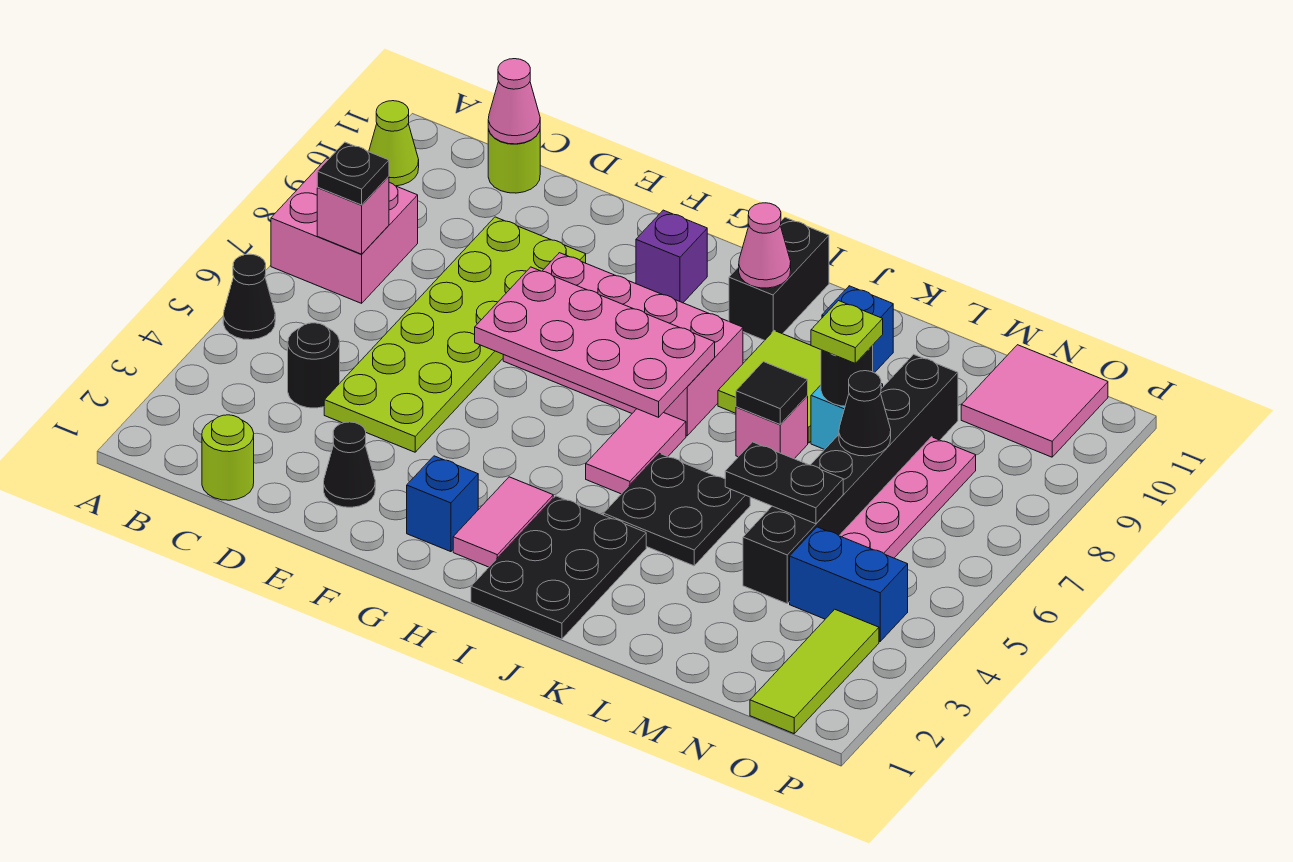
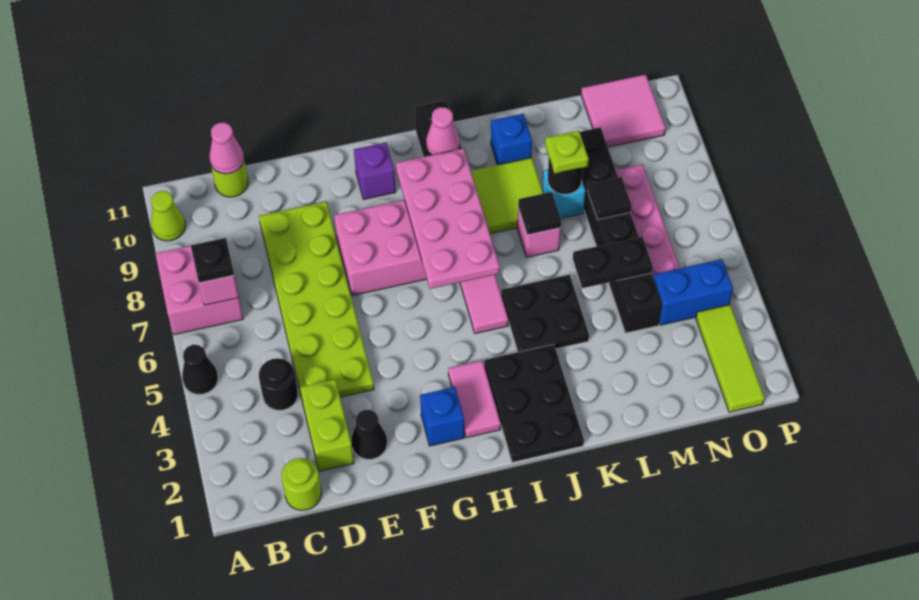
none -> lime brick D2:D3 level 1
pink plate F6:I7 level 2 -> pink plate H6:I9 level 2
black cone M7 level 2 -> black tile M7 level 2

